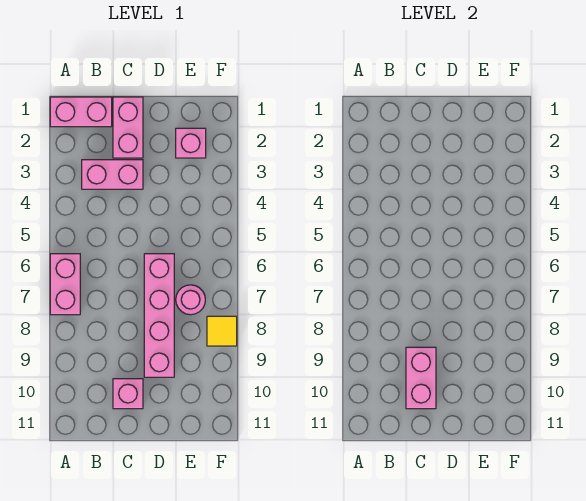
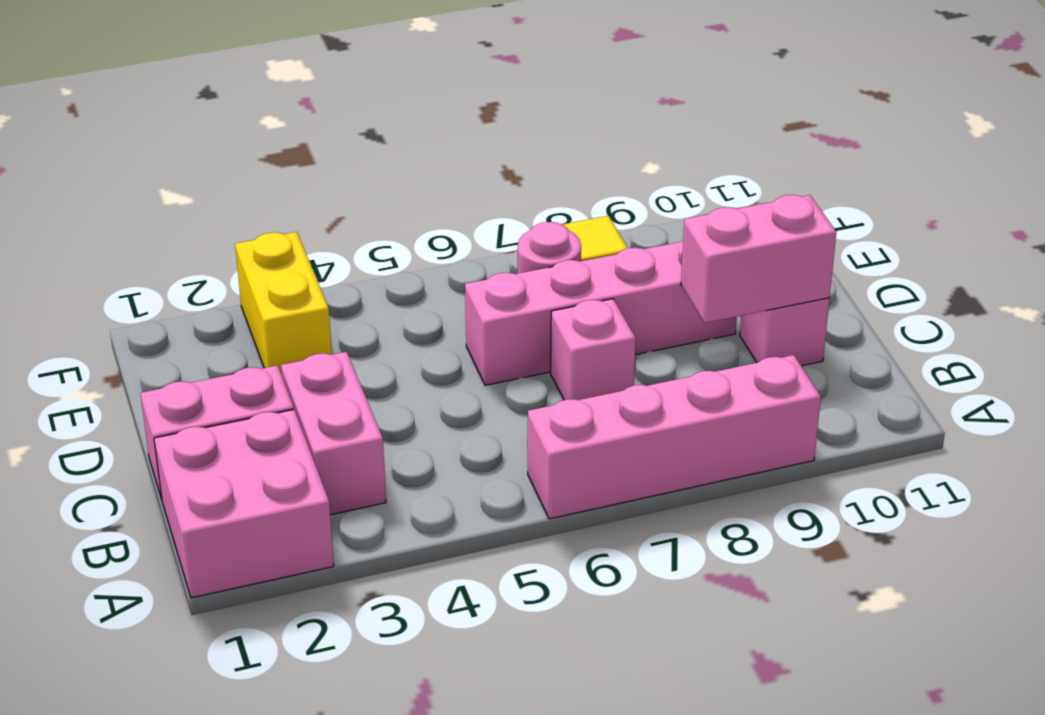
pink brick A1:B1 level 1 -> pink brick A1:B2 level 1
pink brick A6:A7 level 1 -> pink brick A6:A9 level 1
pink brick E2 level 1 -> pink brick C7 level 1
none -> yellow brick E3:F3 level 1

